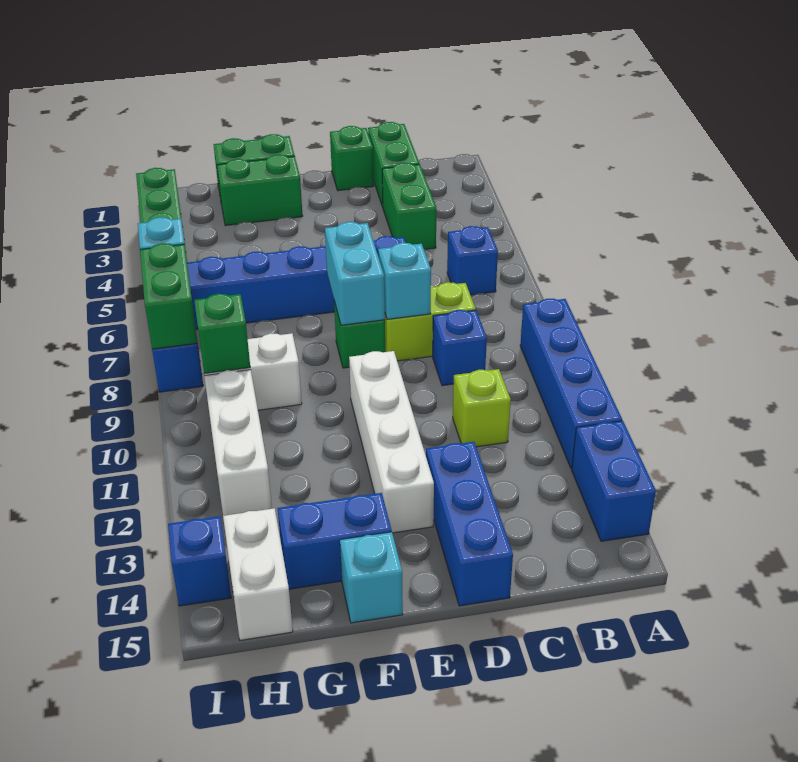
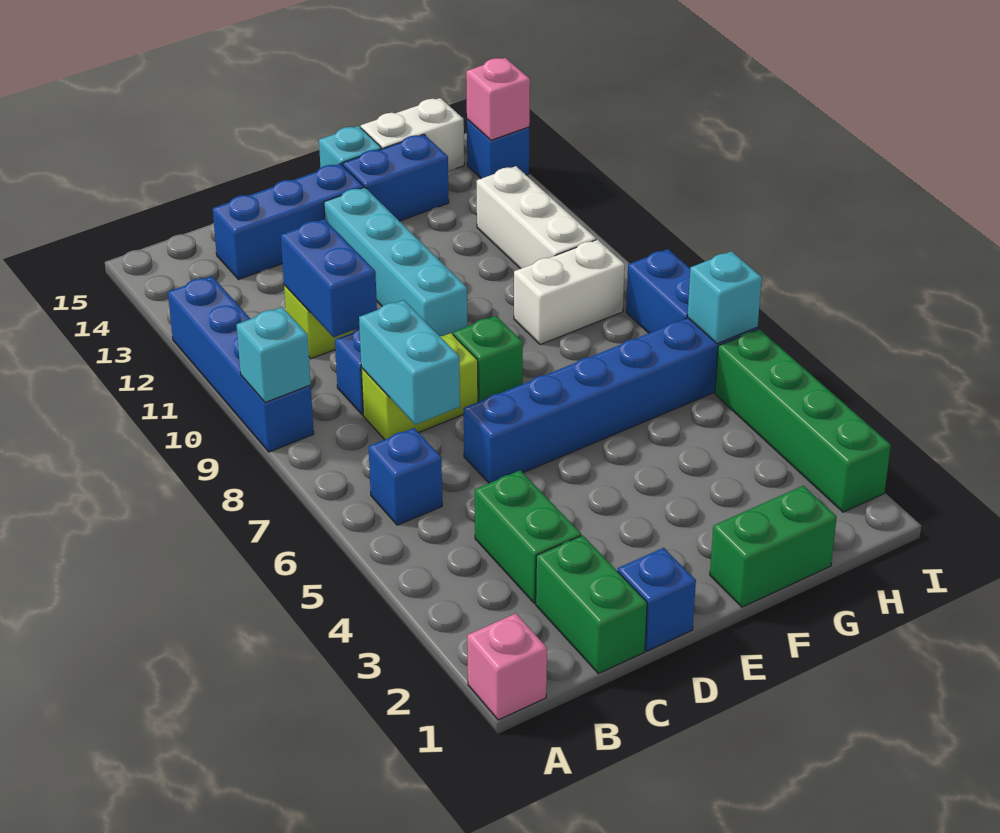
none -> pink brick A1 level 1
blue brick A13:A14 level 1 -> blue brick C10:C11 level 2
green brick D1 level 1 -> blue brick D1 level 1
cyan brick D8 level 2 -> cyan brick A9 level 2
blue brick D13:D15 level 1 -> blue brick C14:E14 level 1
cyan brick E7:E8 level 2 -> cyan brick C7:C8 level 2
white brick E10:E13 level 1 -> cyan brick E10:E13 level 1
green brick F2:G2 level 1 -> none
green brick H9 level 2 -> none
white brick H14:H15 level 1 -> white brick G15:H15 level 1
green brick I7:I8 level 2 -> none
none -> pink brick I14 level 2

